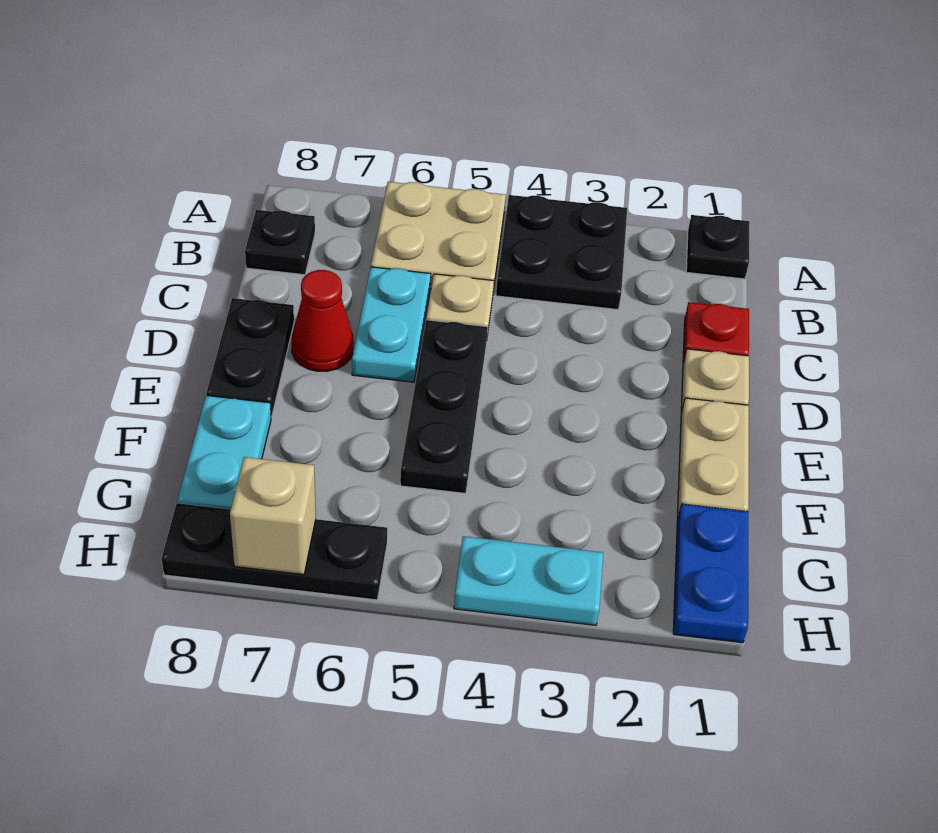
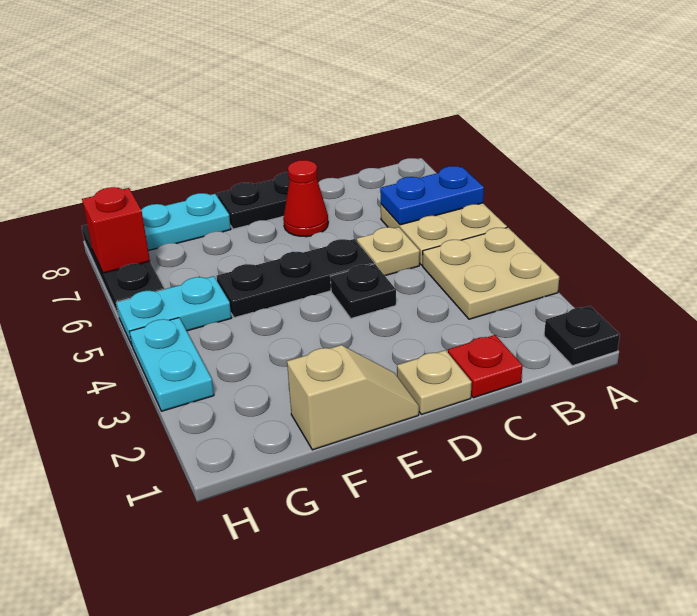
black plate A3:B4 level 1 -> tan plate A3:B4 level 1
black plate B8 level 1 -> black plate D4 level 1
cyan plate C6:D6 level 1 -> cyan plate G5:H5 level 1
tan plate E1:F1 level 1 -> tan slope E1:F1 level 1 top F
blue plate G1:H1 level 1 -> blue plate A6:B6 level 2
tan brick H7 level 2 -> red brick H7 level 2

